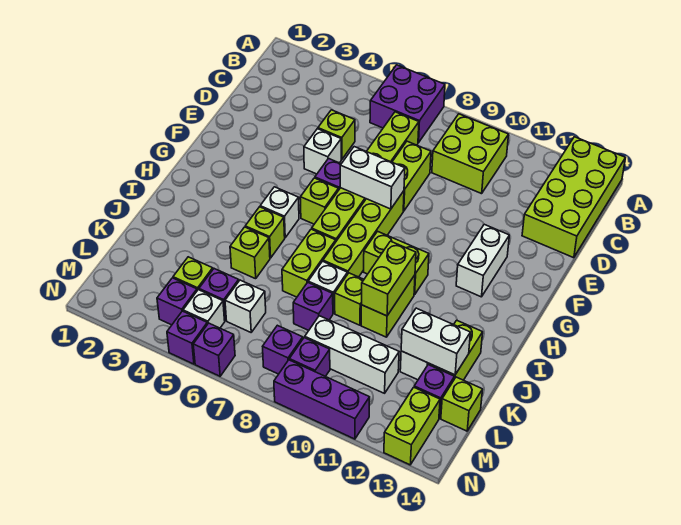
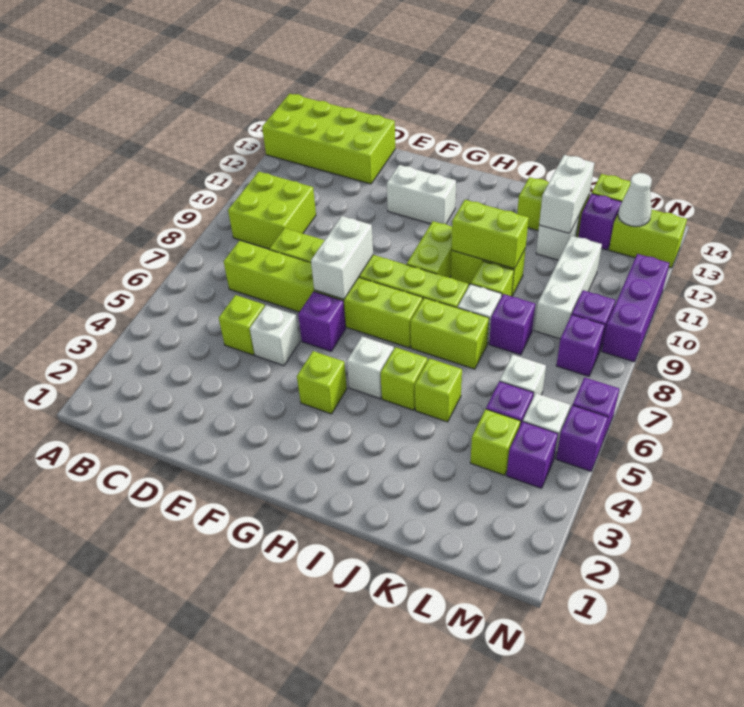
purple brick A6:B7 level 1 -> none
lime brick G6 level 1 -> lime brick G4 level 1
none -> white cone M13 level 2

